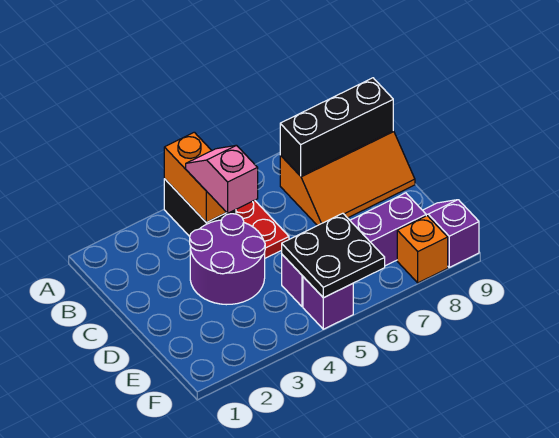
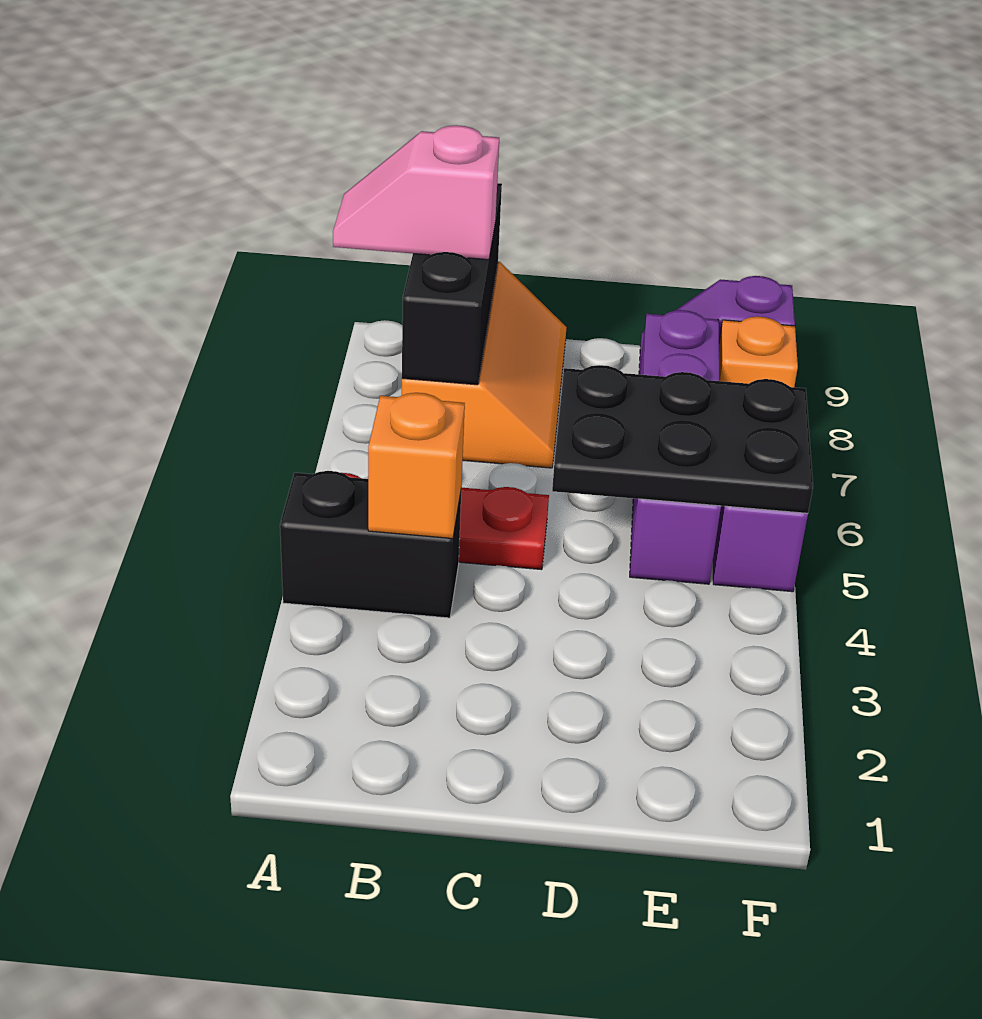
orange brick A4:B4 level 2 -> orange brick B4 level 2
pink slope B4:C4 level 3 top C -> pink slope A8:B8 level 3 top B
purple round brick C3:D4 level 1 -> none
black plate E5:F6 level 2 -> black plate D5:F6 level 2

